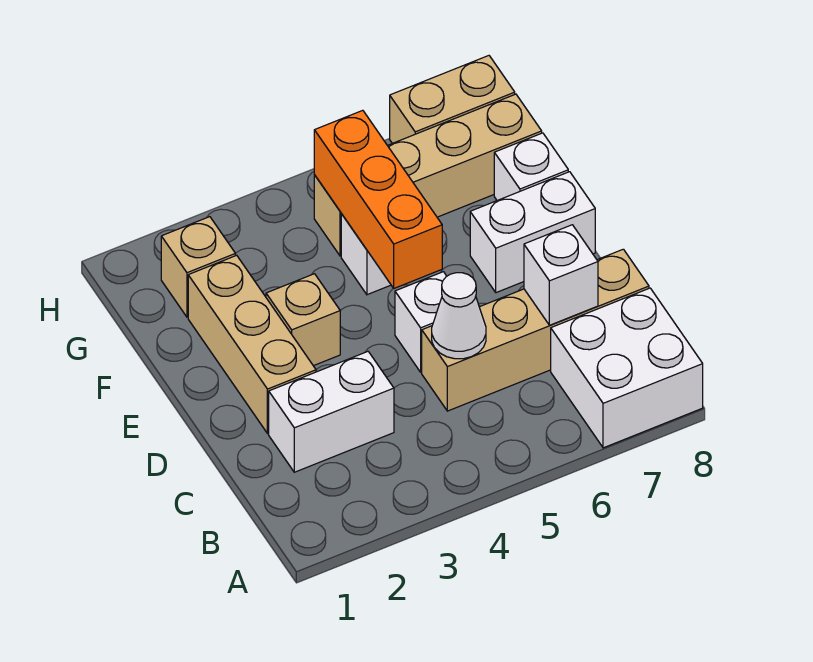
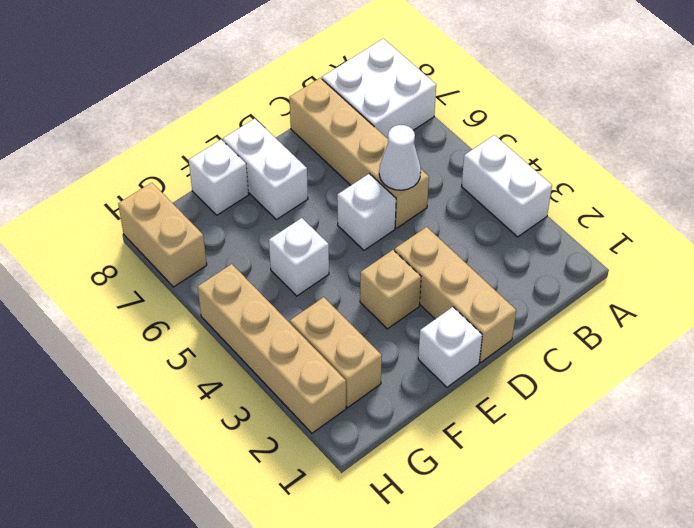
white brick C2:C3 level 1 -> white brick A3:A4 level 1
white brick C7 level 2 -> white brick E1 level 1
tan brick D2:F2 level 1 -> tan brick D1:D3 level 1
orange brick E5:G5 level 2 -> none
tan brick G2 level 1 -> tan brick G2:G3 level 1
tan brick G5:G8 level 1 -> tan brick H2:H5 level 1

